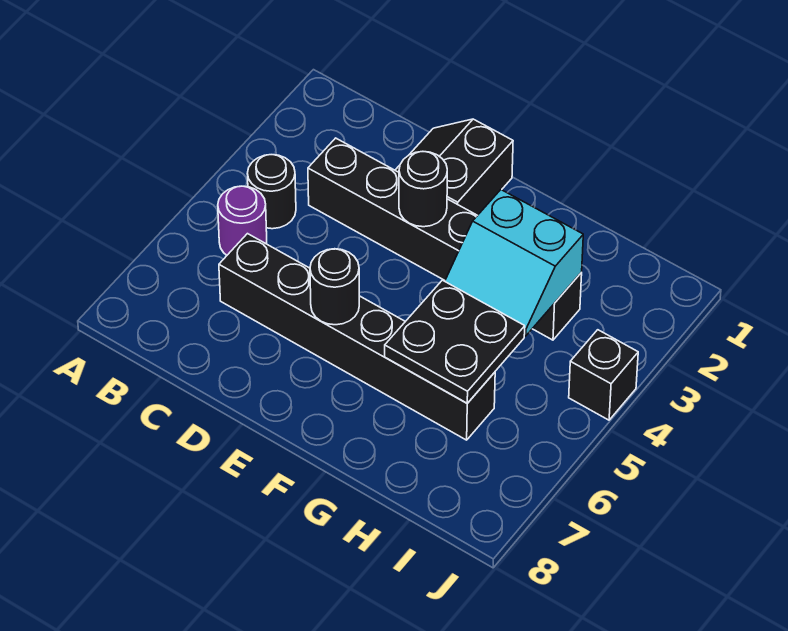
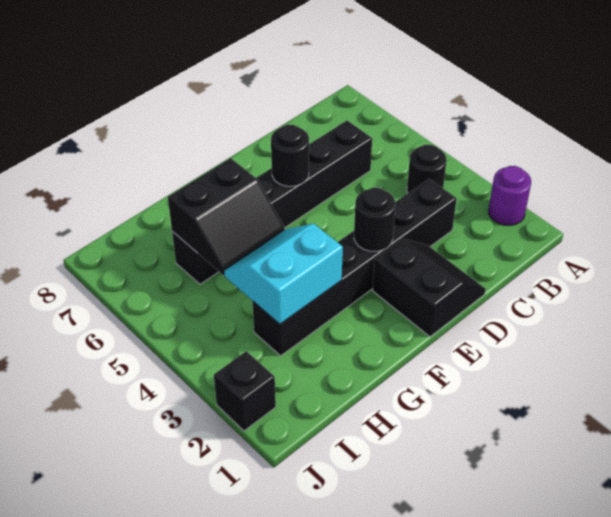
purple round brick B5 level 1 -> purple round brick A2 level 1
black plate G5:H6 level 2 -> black slope G5:H6 level 2 top 6
black brick J4 level 1 -> black brick J2 level 1

